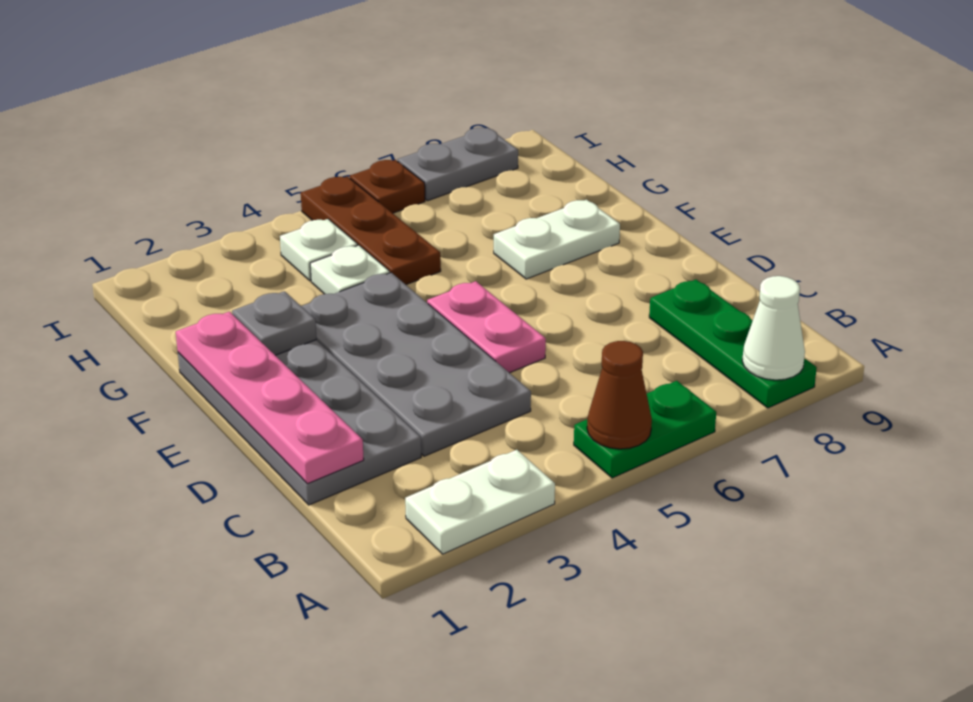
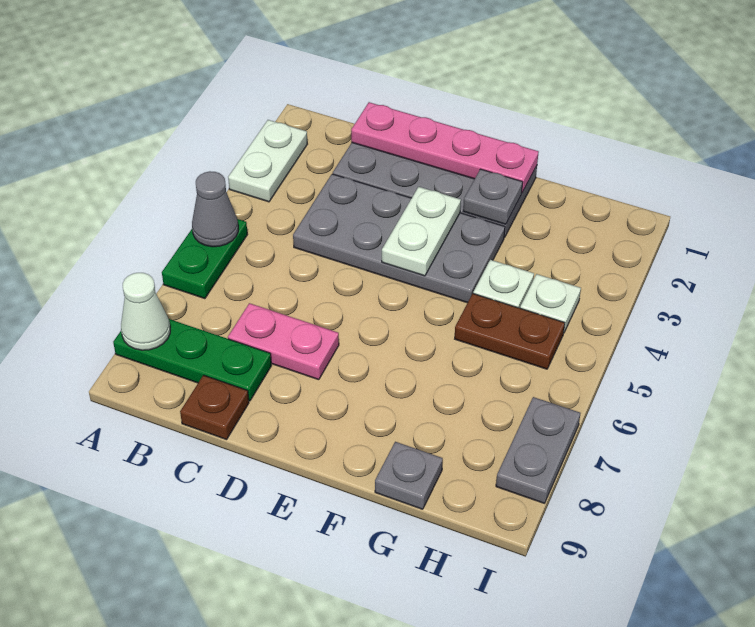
brown cone A5 level 2 -> grey cone A5 level 2
pink plate D5:E5 level 1 -> pink plate C7:D7 level 1
white plate F7:F8 level 1 -> white plate E3:E4 level 2
brown plate G5:I5 level 1 -> brown plate G5:H5 level 1
none -> grey plate G9 level 1
brown plate I6 level 1 -> brown plate C9 level 1

